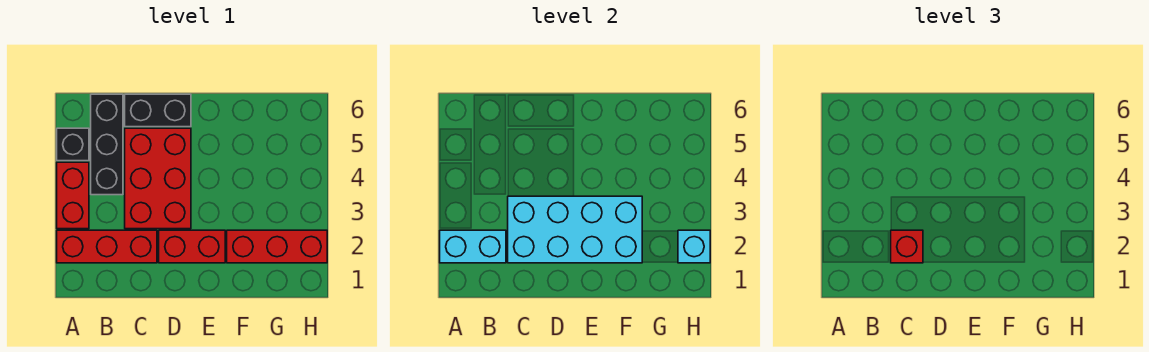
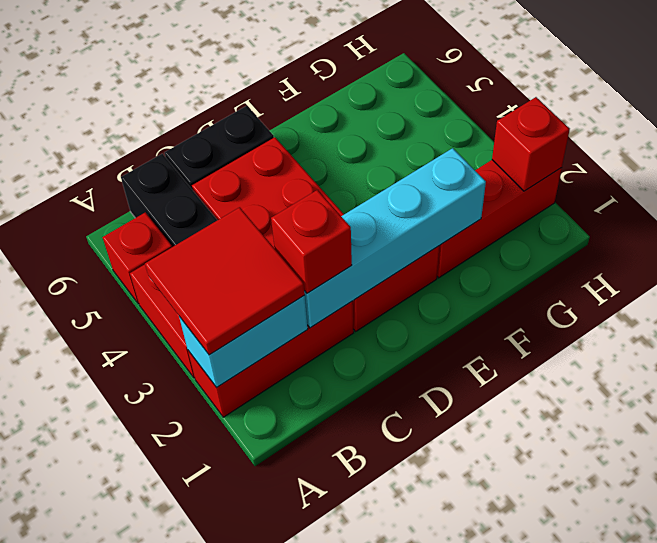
none -> red tile A2:B3 level 3
black brick A5 level 1 -> red brick A5 level 1
cyan brick C2:F3 level 2 -> cyan brick C2:F2 level 2
cyan brick H2 level 2 -> red brick H2 level 2

